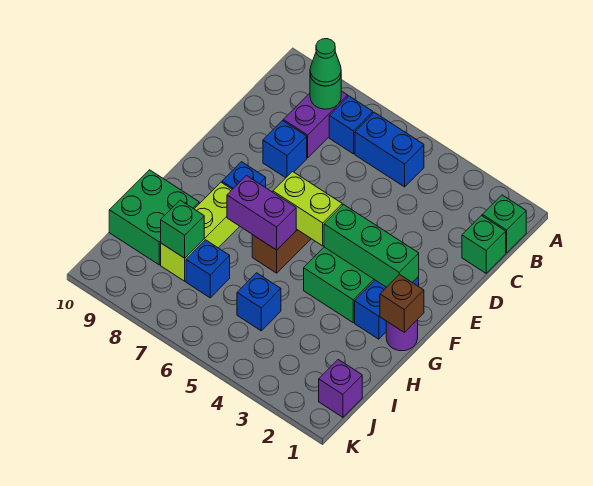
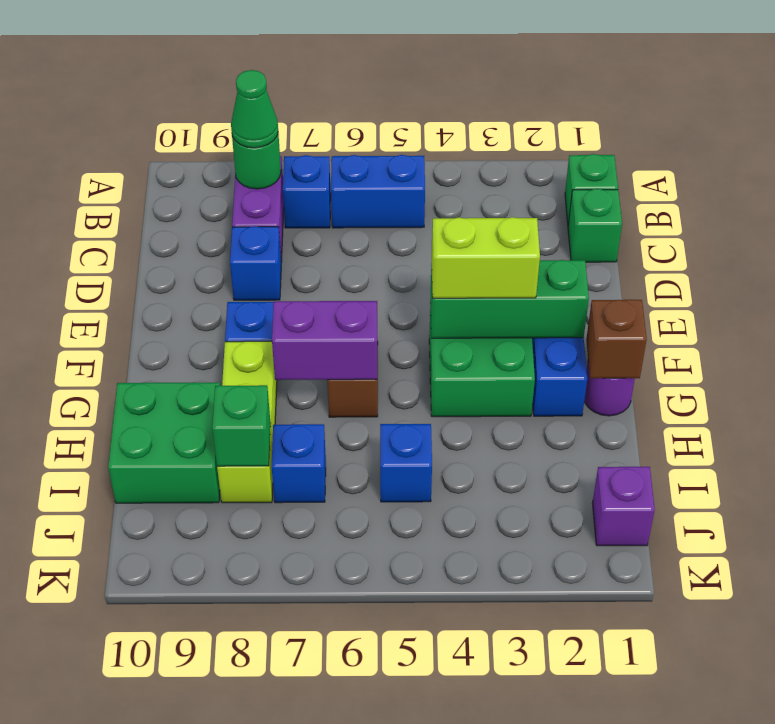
lime brick F5:F6 level 2 -> lime brick F3:F4 level 3

